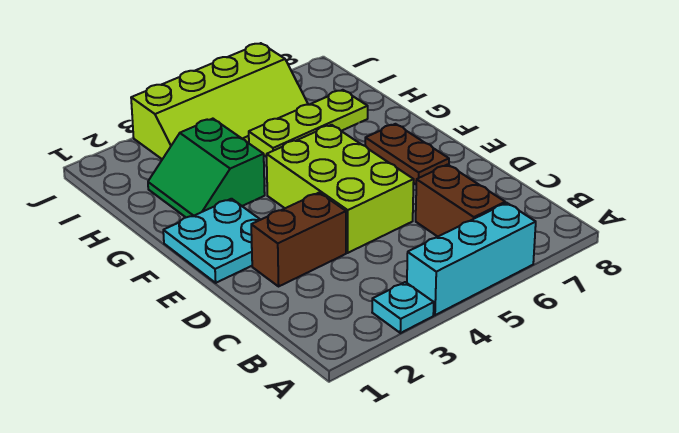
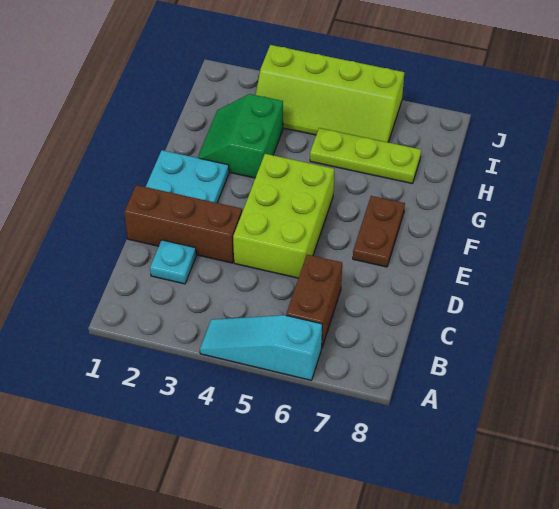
cyan plate A3 level 1 -> cyan plate C2 level 1
cyan brick A4:A6 level 1 -> cyan slope A4:A6 level 1 top 6
brown brick D2:D3 level 1 -> brown brick D1:D3 level 1

